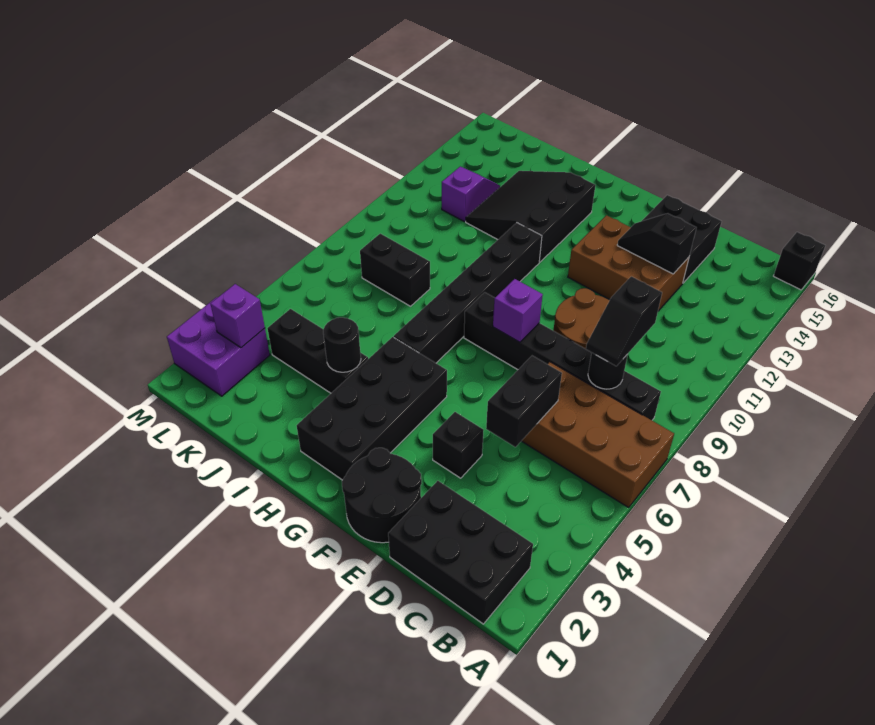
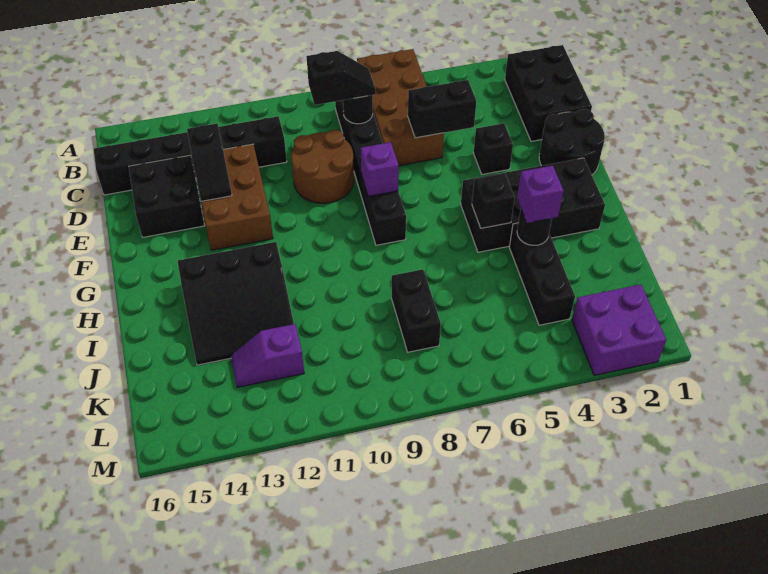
black brick A16 level 1 -> black brick H5 level 2
black brick H6:H11 level 1 -> black brick C11:C16 level 1
purple brick L3 level 2 -> purple brick I4 level 3

